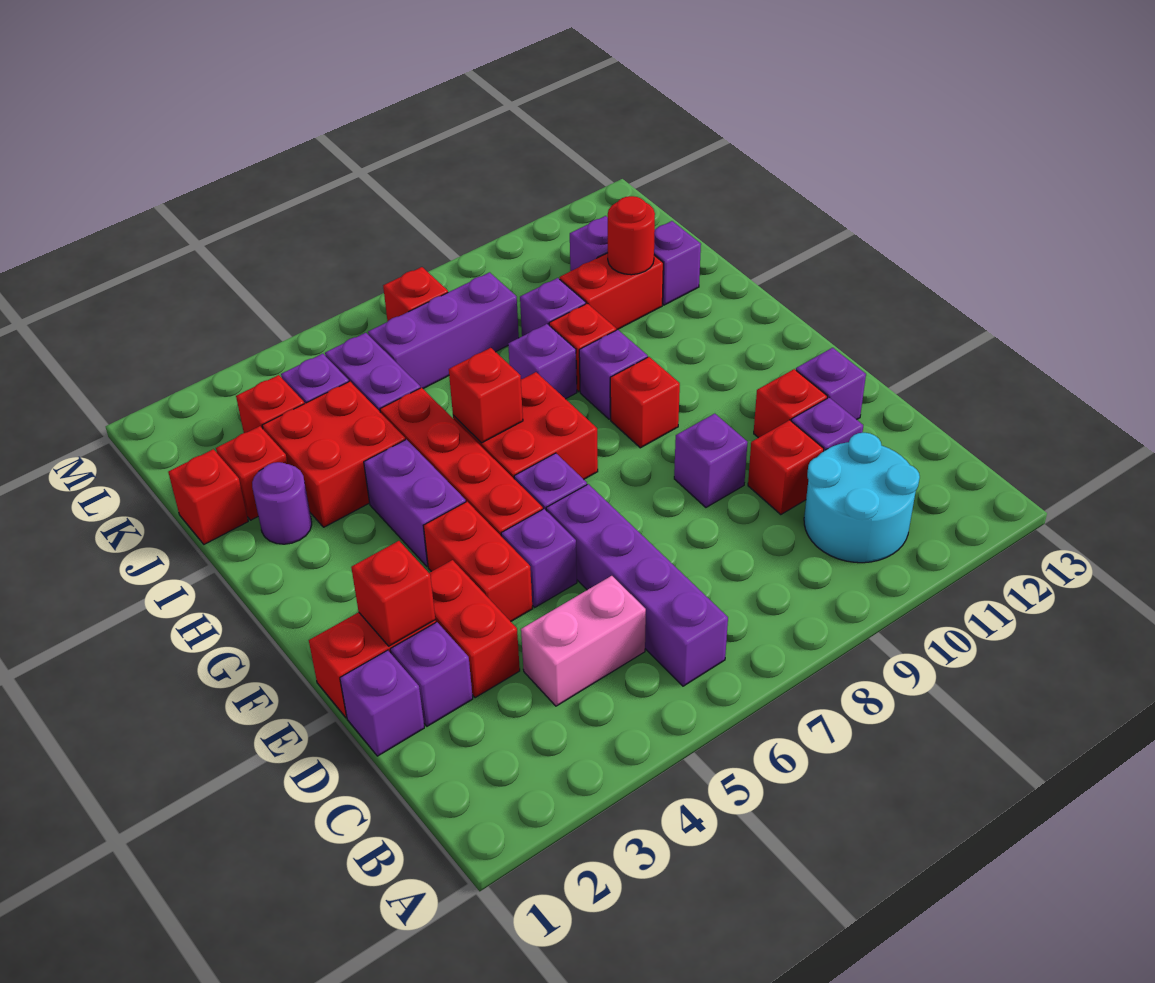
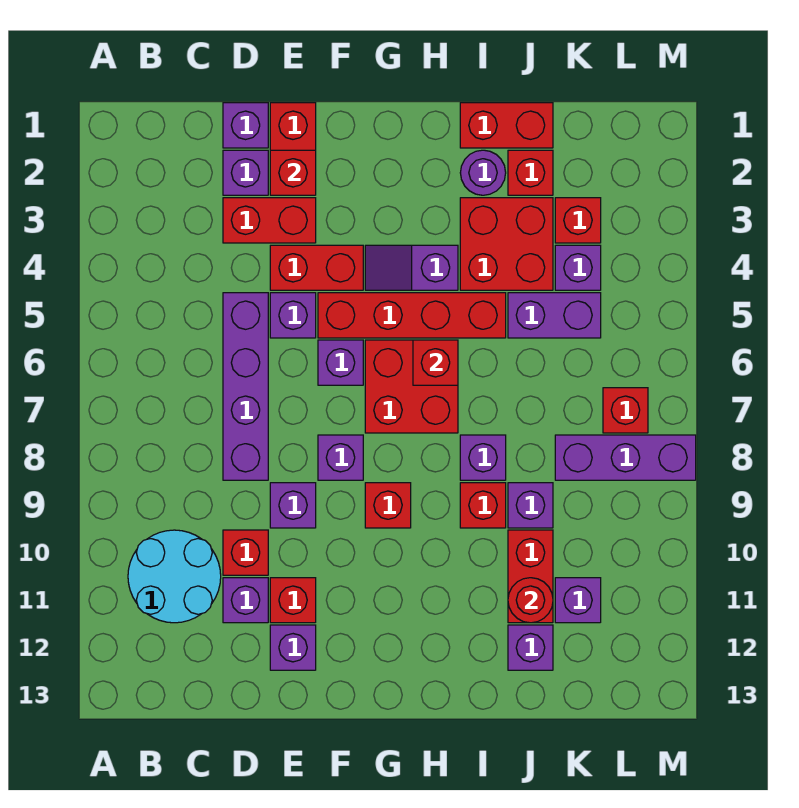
purple brick B6:E6 level 1 -> purple brick D5:D8 level 1
pink brick C4:C5 level 1 -> none
purple brick G4:H4 level 1 -> purple slope G4:H4 level 1 top H
purple brick H9 level 1 -> purple brick F8 level 1
red brick J1 level 1 -> red brick I1:J1 level 1
purple brick K6:K8 level 1 -> purple brick K8:M8 level 1

